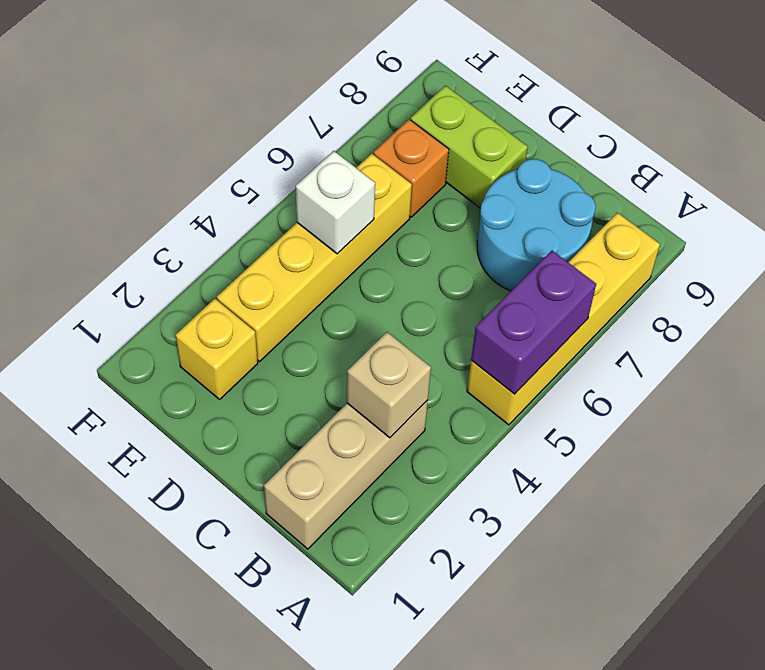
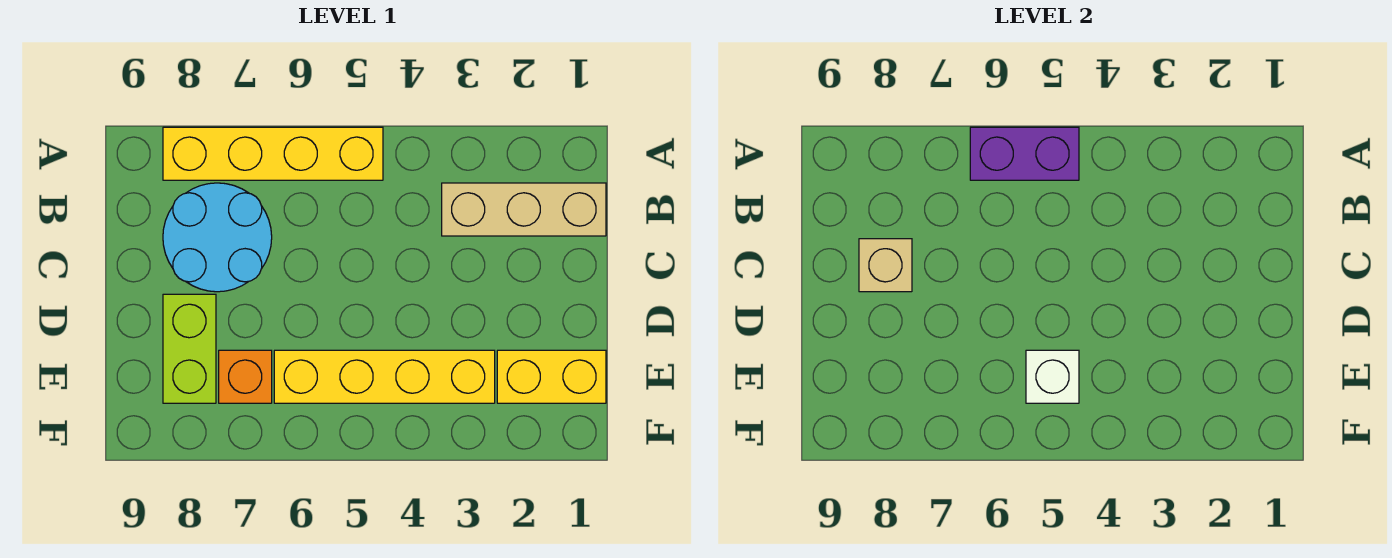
tan brick B3 level 2 -> tan brick C8 level 2
yellow brick E2 level 1 -> yellow brick E1:E2 level 1

